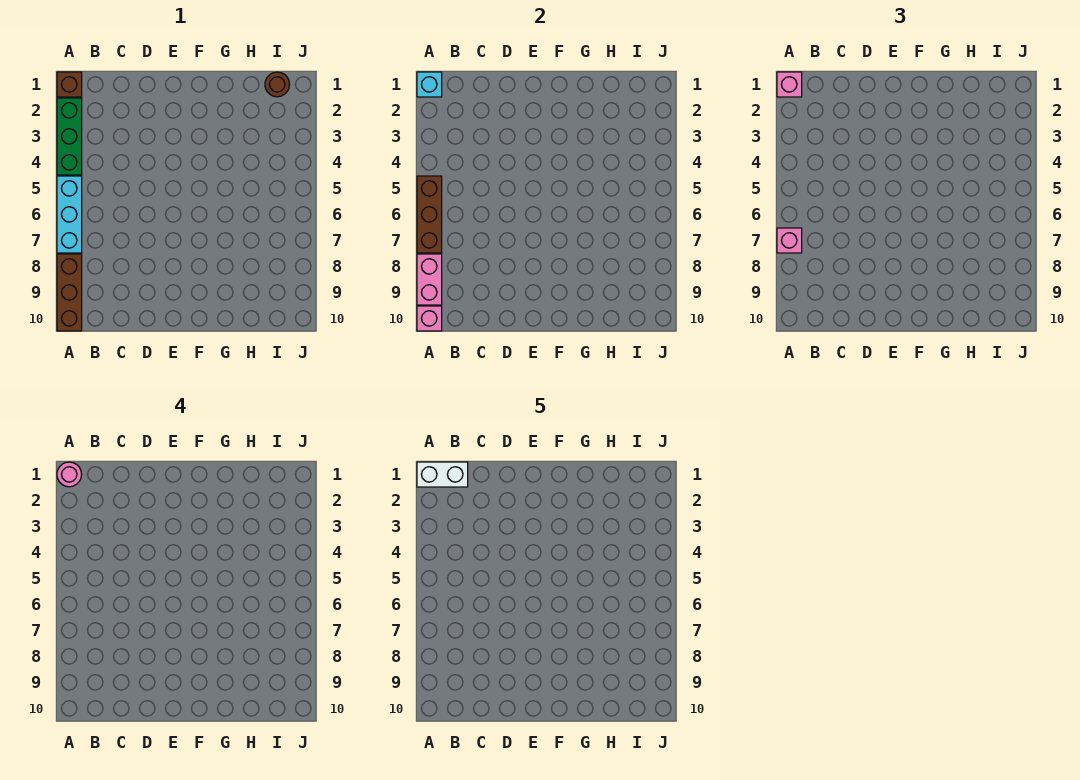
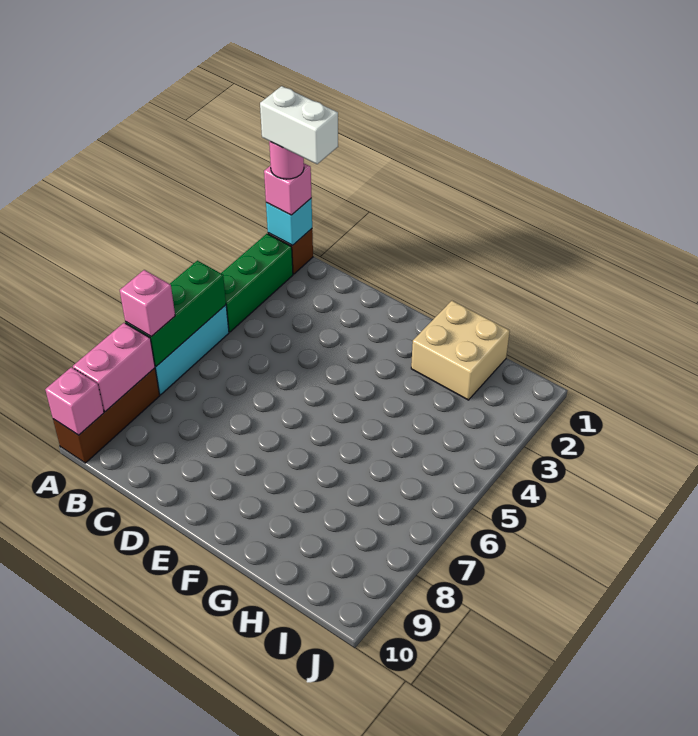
brown brick A5:A7 level 2 -> green brick A5:A7 level 2
none -> tan brick G1:H2 level 1
brown round brick I1 level 1 -> none

